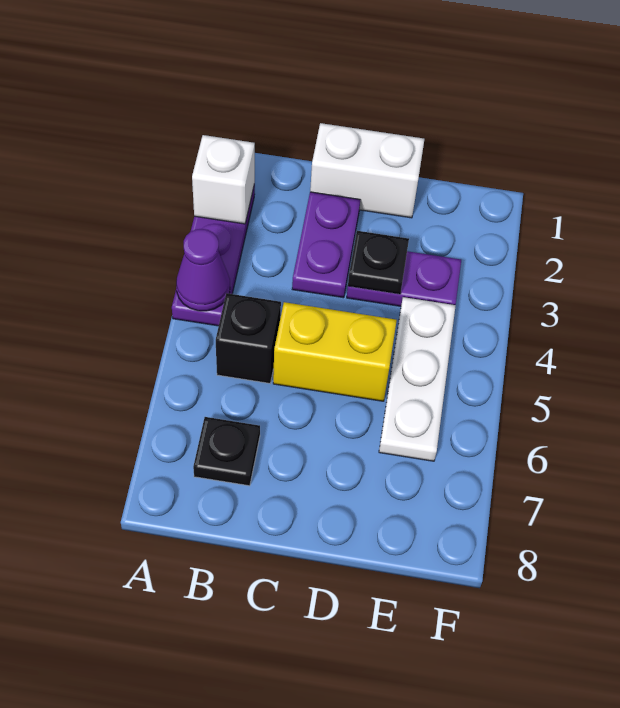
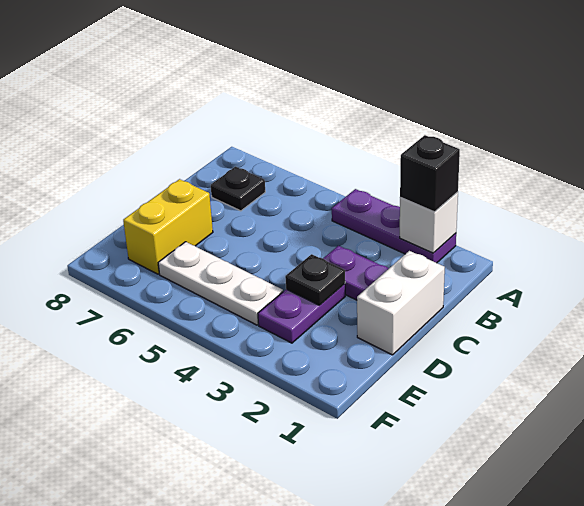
purple cone A4 level 2 -> none
black brick B5 level 1 -> black brick A2 level 3
yellow brick C5:D5 level 1 -> yellow brick D7:E7 level 1

